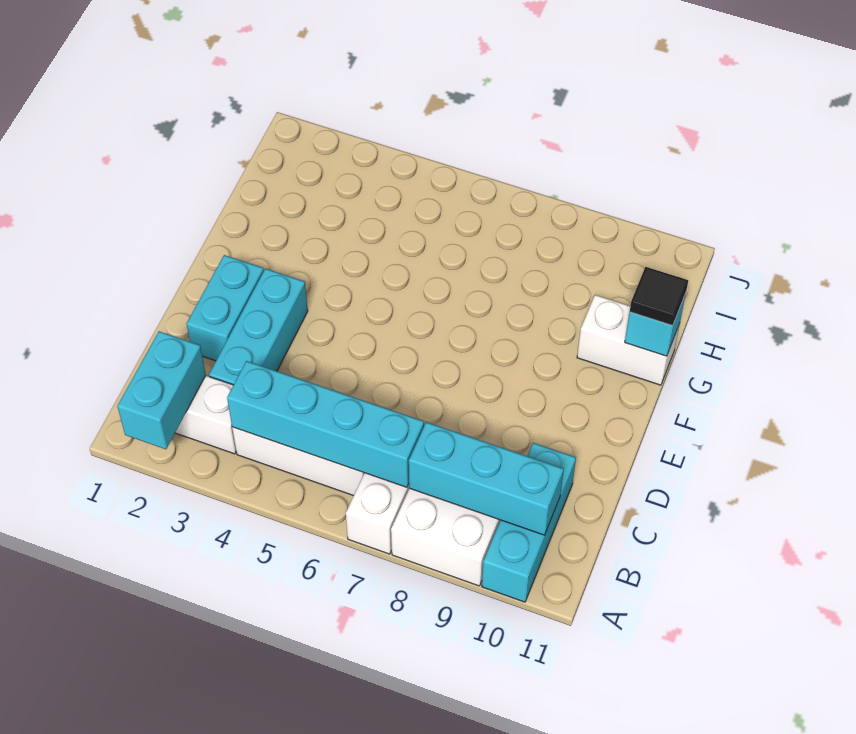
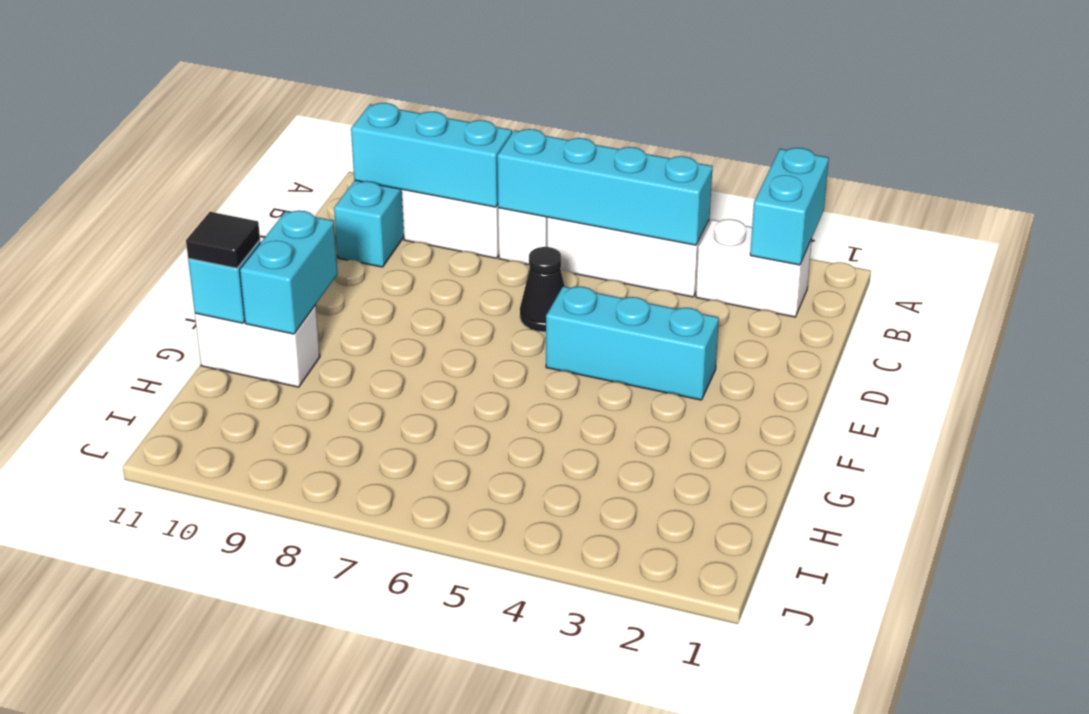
cyan brick C3:E3 level 1 -> cyan brick E3:E5 level 1
cyan brick D2:E2 level 1 -> cyan brick F10:G10 level 2
none -> black cone D6 level 1

